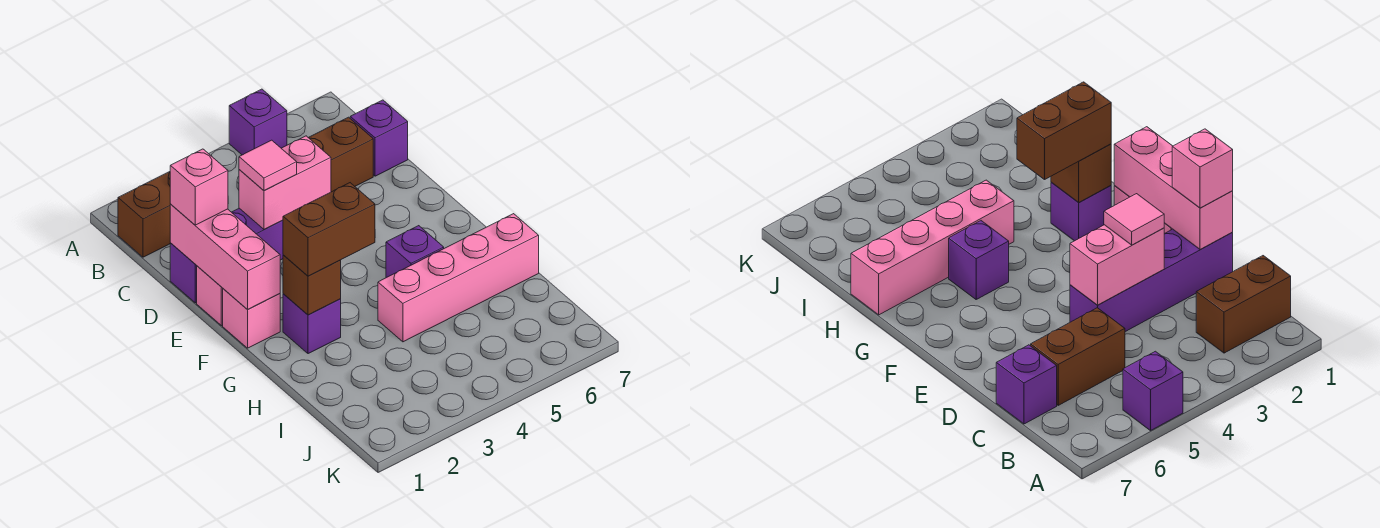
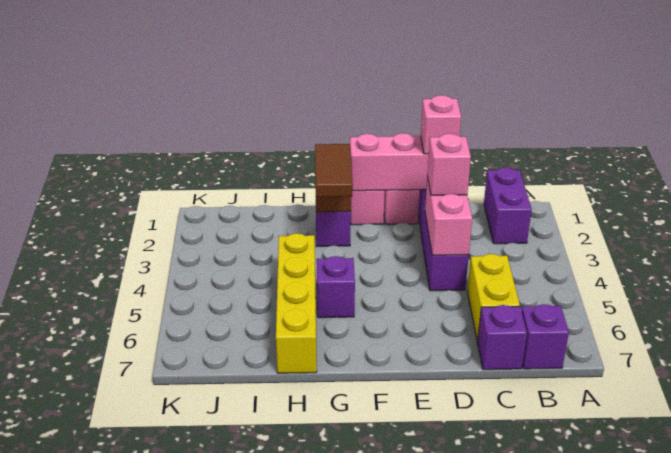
purple brick A5 level 1 -> purple brick B7 level 1
brown brick B1:B2 level 1 -> purple brick B1:B2 level 1
brown brick C5:C6 level 1 -> yellow brick C5:C6 level 1
pink tile D3 level 3 -> pink brick D3 level 3
brown brick G2:G3 level 3 -> brown tile G2:G3 level 3
pink brick H4:H7 level 1 -> yellow brick H4:H7 level 1

